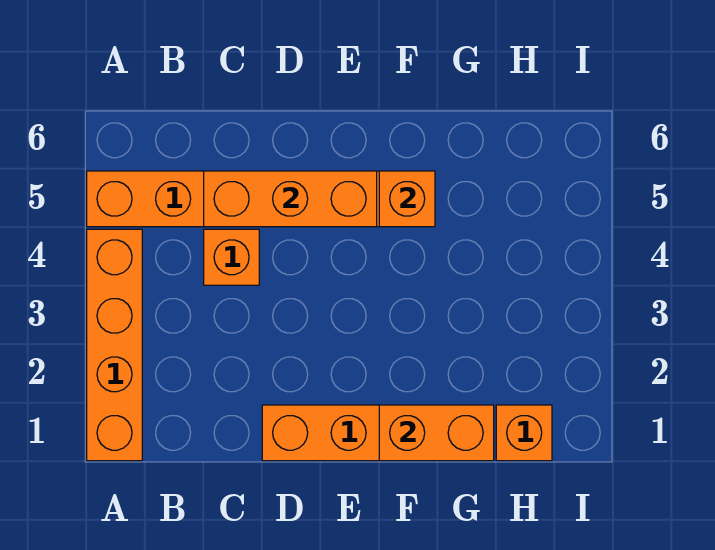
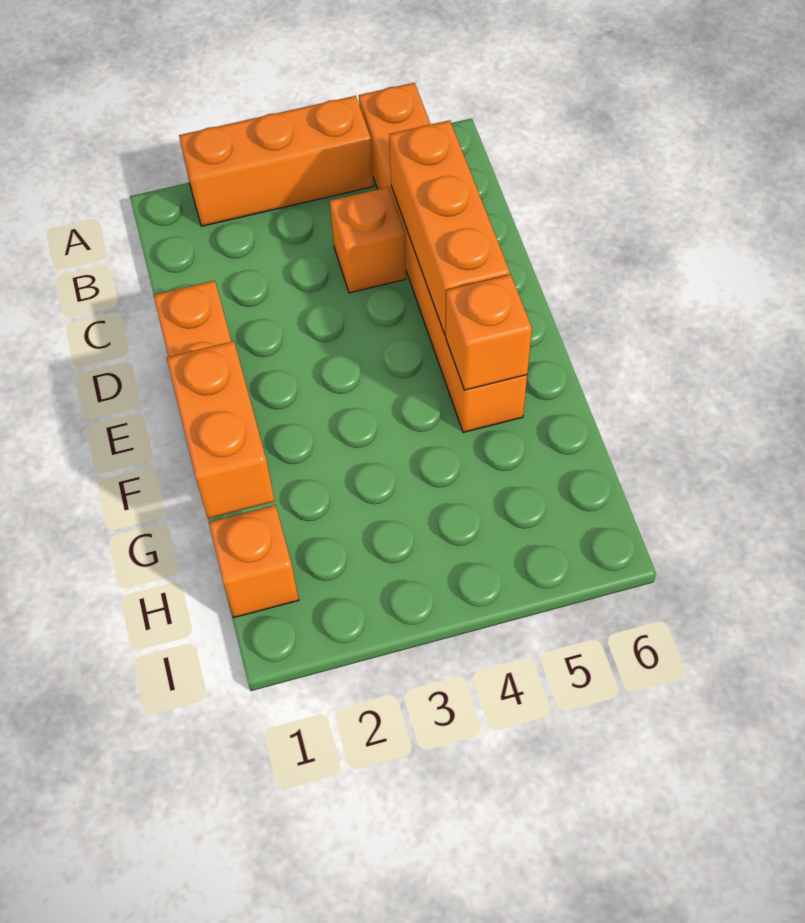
orange brick A1:A4 level 1 -> orange brick A2:A4 level 1

